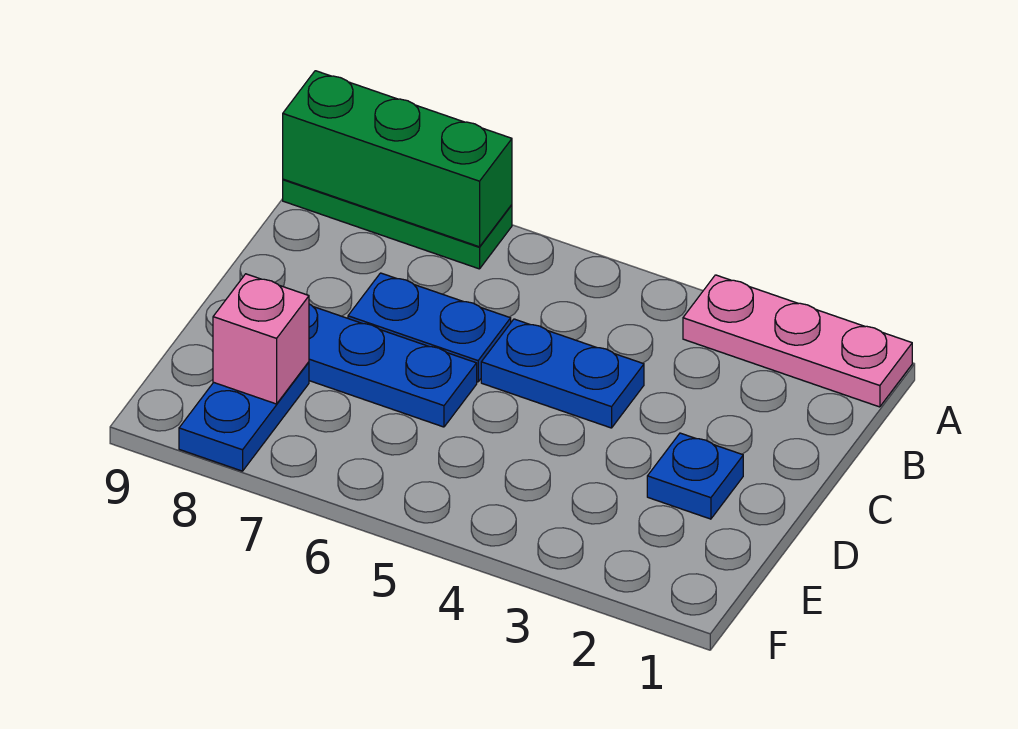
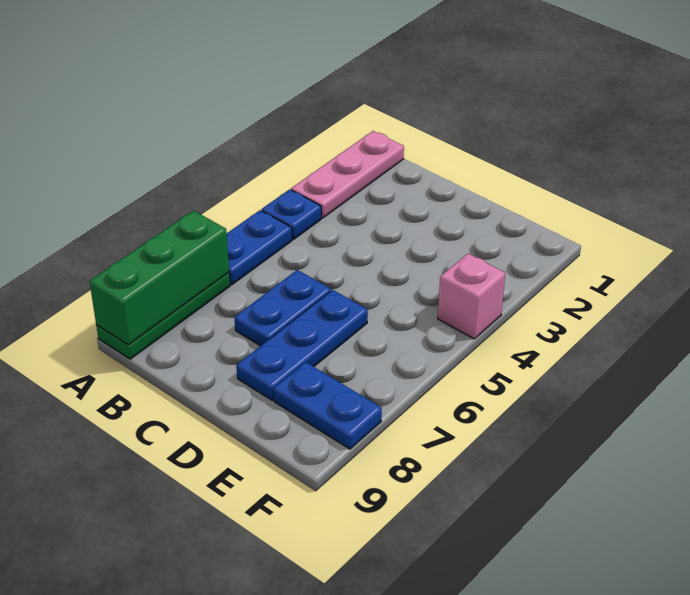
blue plate C4:C5 level 1 -> blue plate A5:A6 level 1
blue plate D2 level 1 -> blue plate A4 level 1
pink brick E8 level 2 -> pink brick F4 level 1

